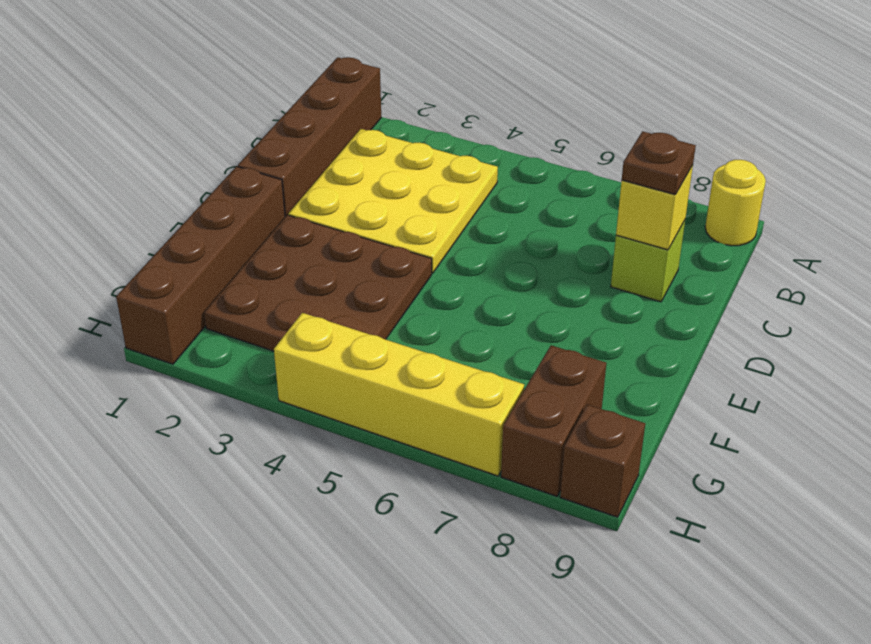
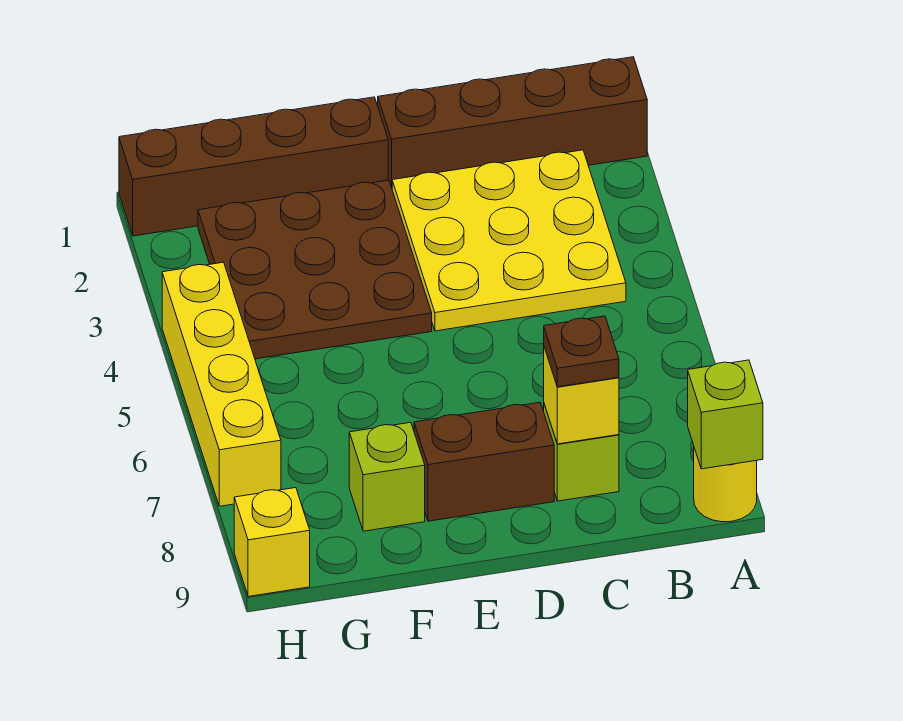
none -> lime brick A9 level 2
none -> lime brick F8 level 1
brown brick G8:H8 level 1 -> brown brick D8:E8 level 1
brown brick H9 level 1 -> yellow brick H9 level 1

